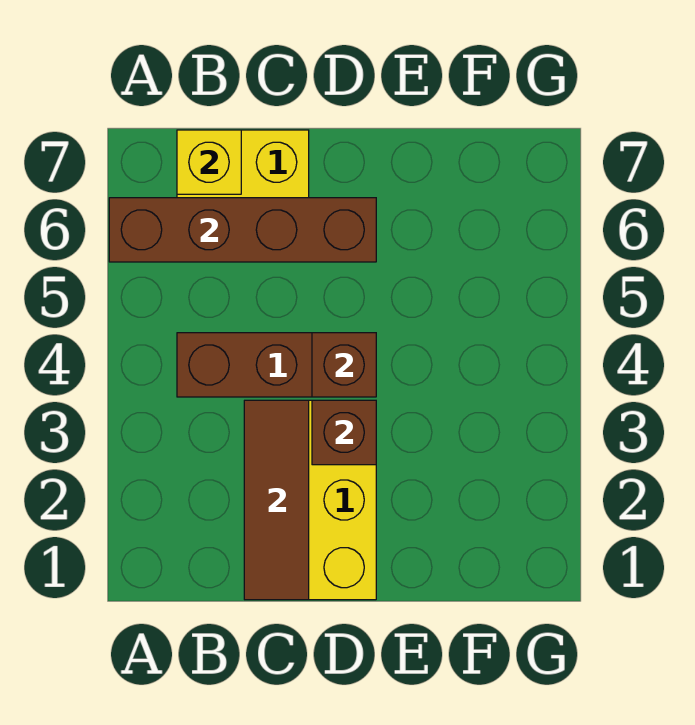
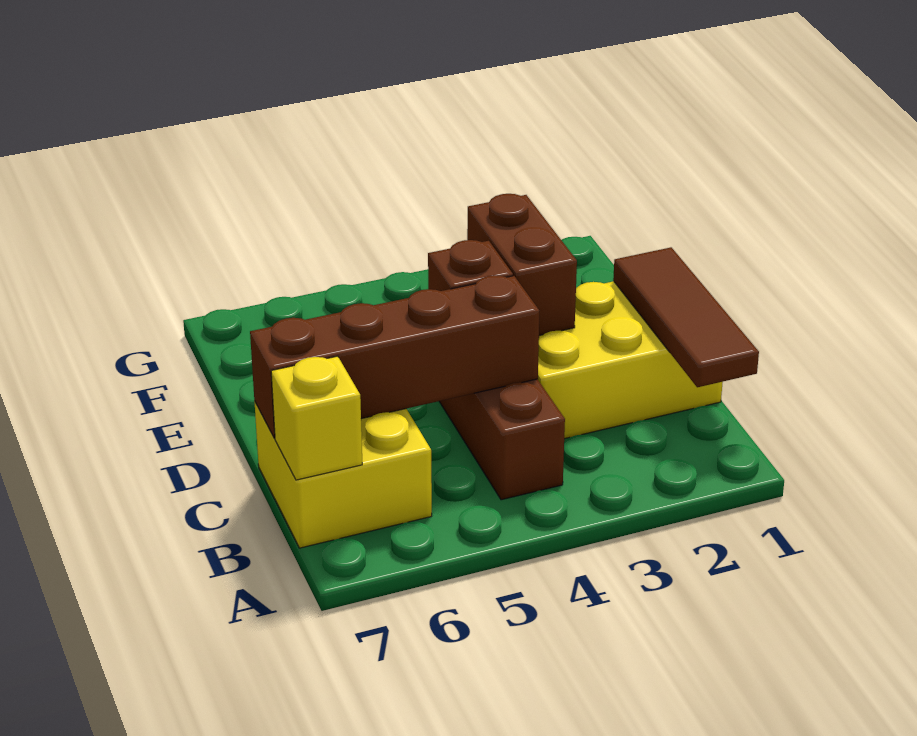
brown brick A6:D6 level 2 -> brown brick C4:C7 level 2
brown tile C1:C3 level 2 -> brown tile B1:D1 level 2
brown brick D3 level 2 -> brown brick D3:E3 level 2

